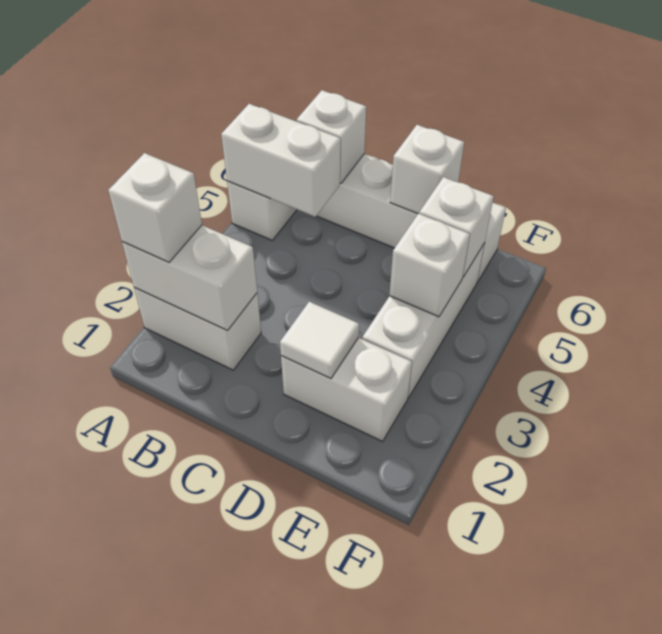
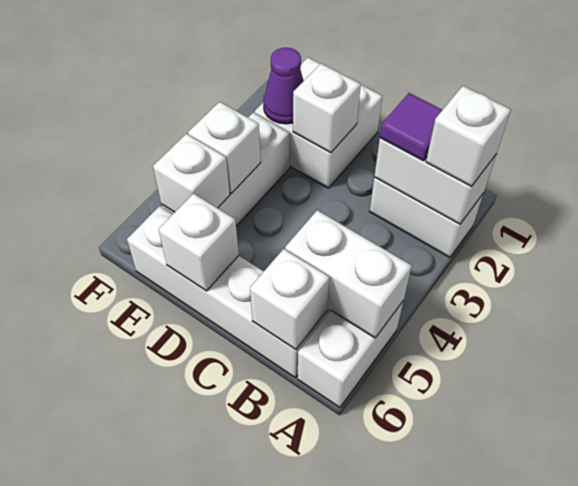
none -> purple tile B2 level 3
white brick D2:E2 level 1 -> white brick D1:E2 level 1
white tile D2 level 2 -> white brick D2 level 2
none -> purple cone E2 level 2

